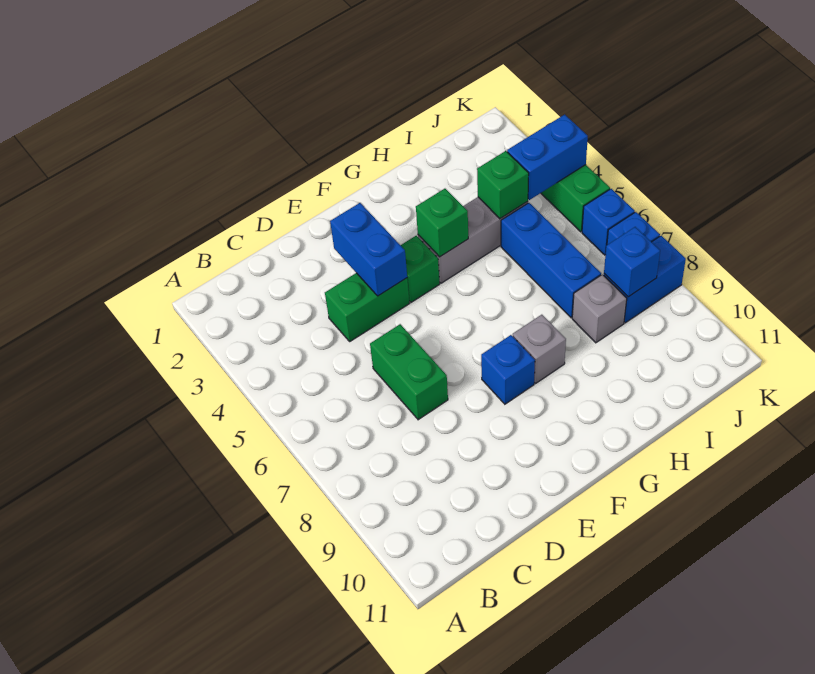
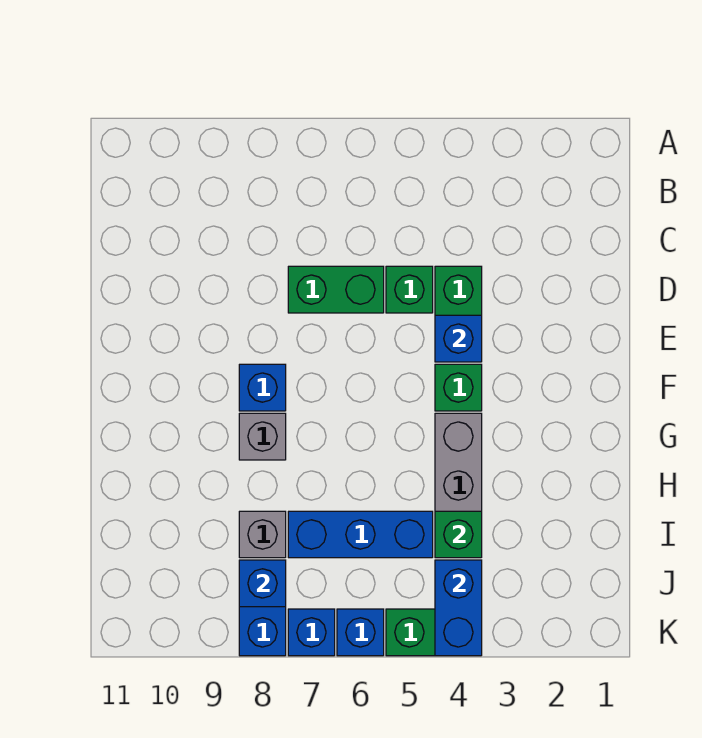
blue brick E3:E4 level 2 -> blue brick E4 level 2
green brick G4 level 2 -> green brick D5 level 1

